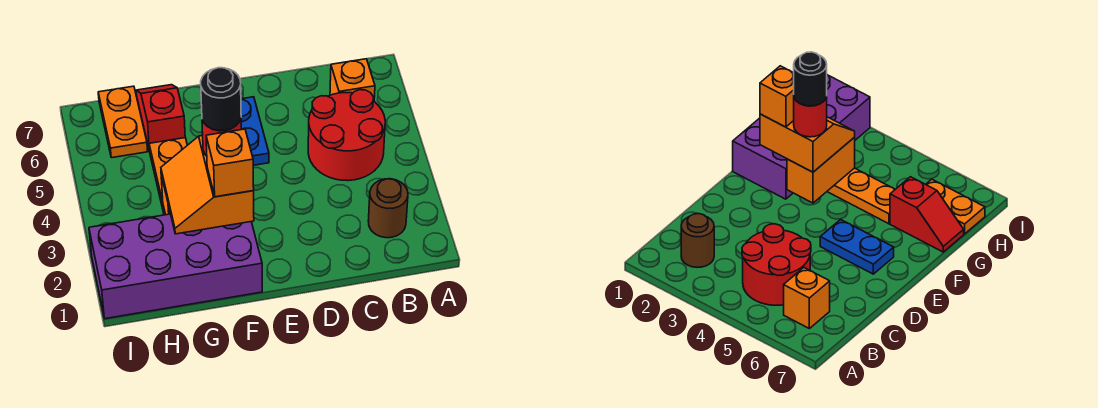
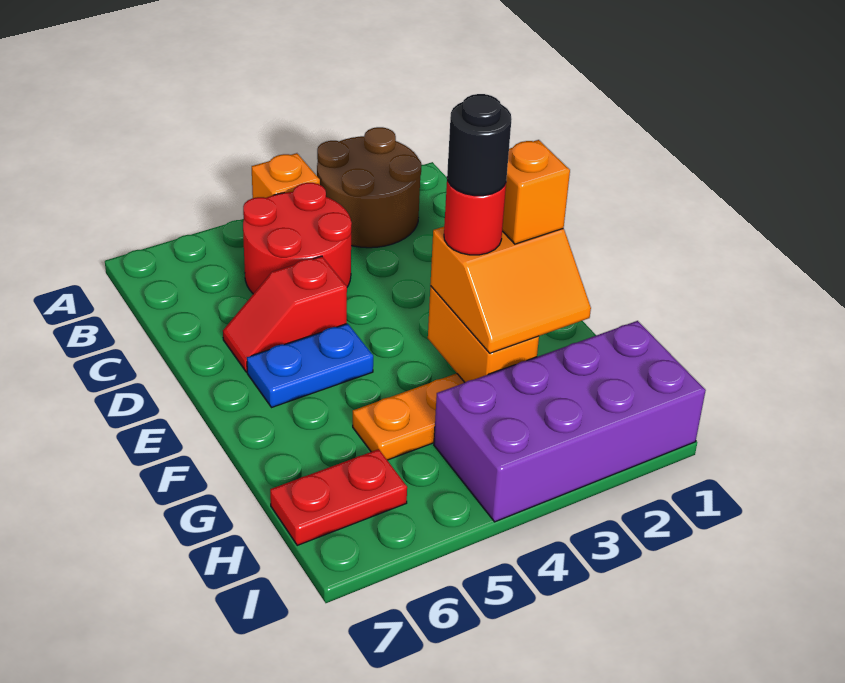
brown round brick B2 level 1 -> brown round brick A2:B3 level 1
orange brick B6 level 1 -> orange brick A4 level 1
purple brick F1:I2 level 1 -> purple brick H1:I4 level 1
red slope G6:G7 level 1 top 6 -> red slope D5:D6 level 1 top 5
orange plate H6:H7 level 1 -> red plate H6:H7 level 1

